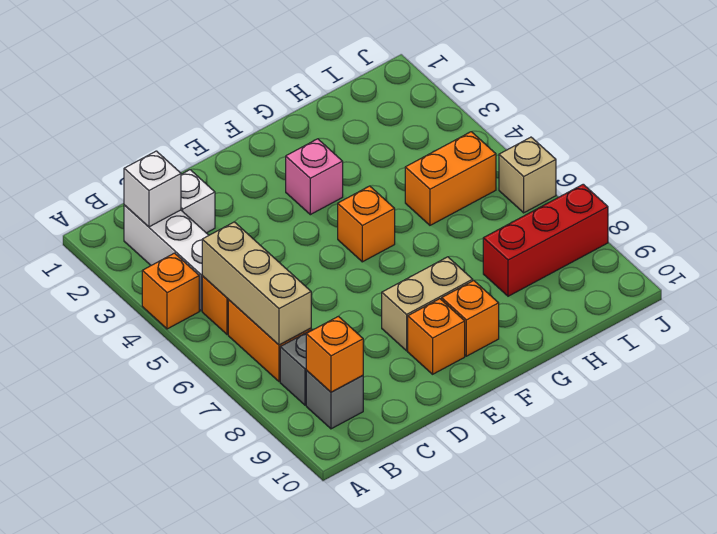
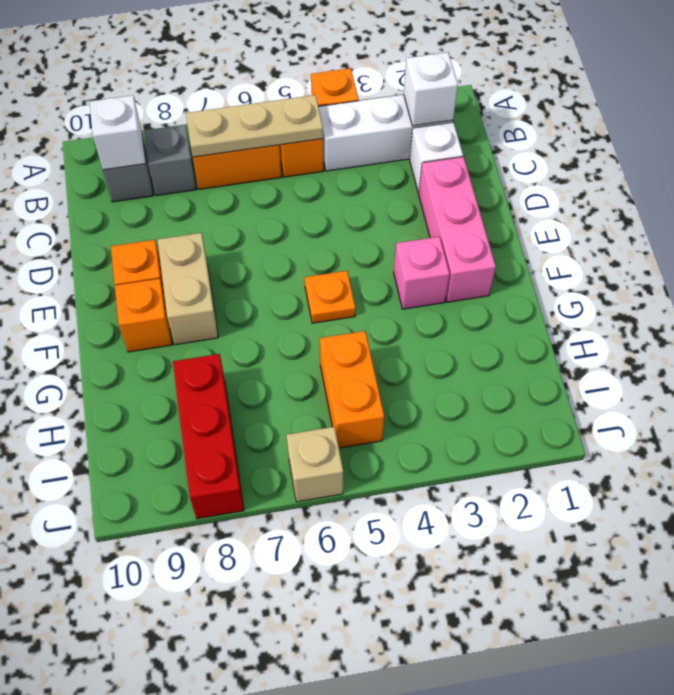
tan brick B5:B7 level 2 -> tan plate B5:B7 level 2
orange brick B9 level 2 -> white brick B9 level 2
none -> pink brick D2:F2 level 1
orange brick F5 level 1 -> orange plate F5 level 1

